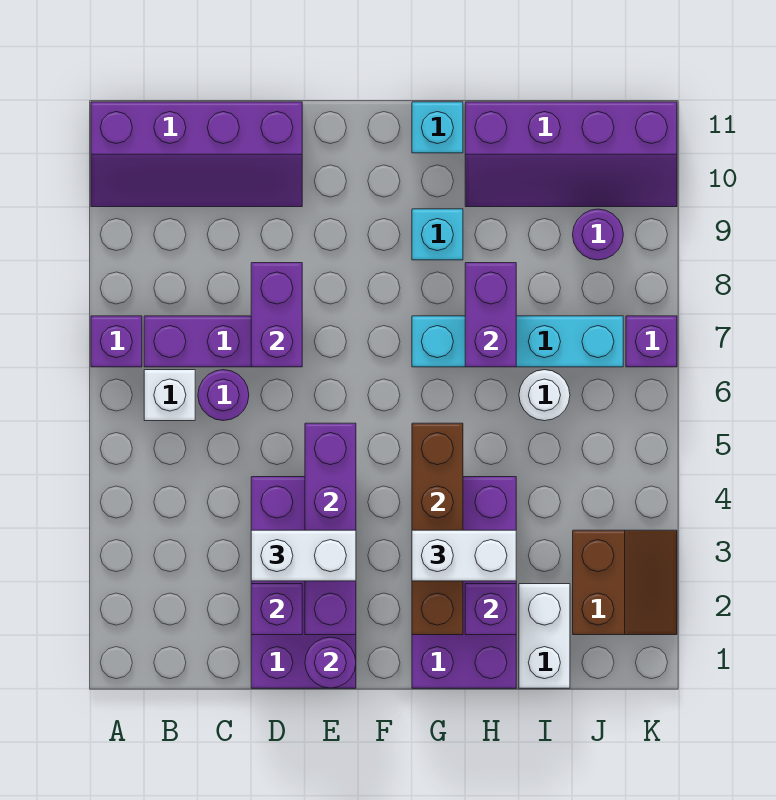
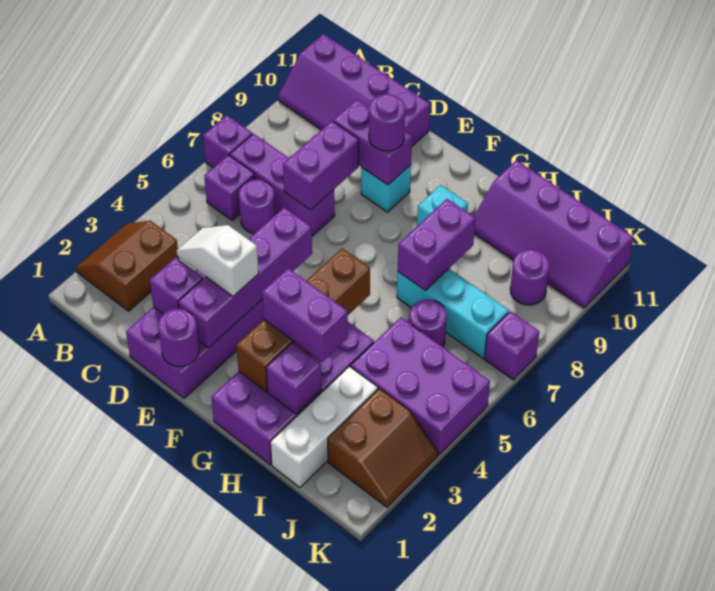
none -> brown slope A2:B3 level 1 top B
white brick B6 level 1 -> purple brick B6 level 1
white brick D3:E3 level 3 -> white slope D3:E3 level 3 top E
none -> purple brick D9:E9 level 2
none -> purple round brick E9 level 3
white brick G3:H3 level 3 -> purple brick G3:H3 level 3
cyan brick G7:J7 level 1 -> cyan brick H7:J7 level 1
cyan brick G11 level 1 -> cyan brick E9 level 1
white brick I1:I2 level 1 -> white brick I1:I3 level 1
none -> purple brick I4:K5 level 1
white round brick I6 level 1 -> purple round brick I6 level 1

